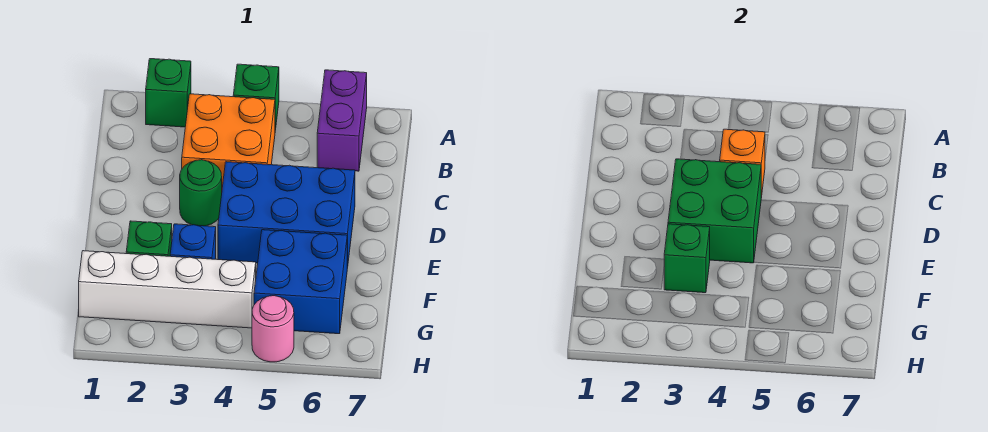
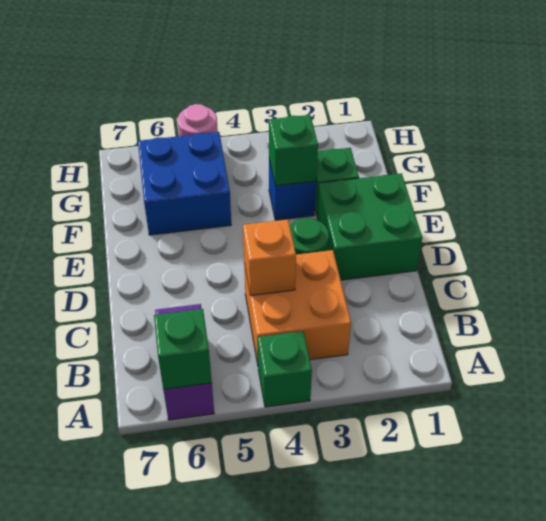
green brick A2 level 1 -> green brick A6 level 2
green brick D3:E4 level 2 -> green brick D1:E2 level 1
blue brick D4:E6 level 1 -> none
white brick G1:G4 level 1 -> none

